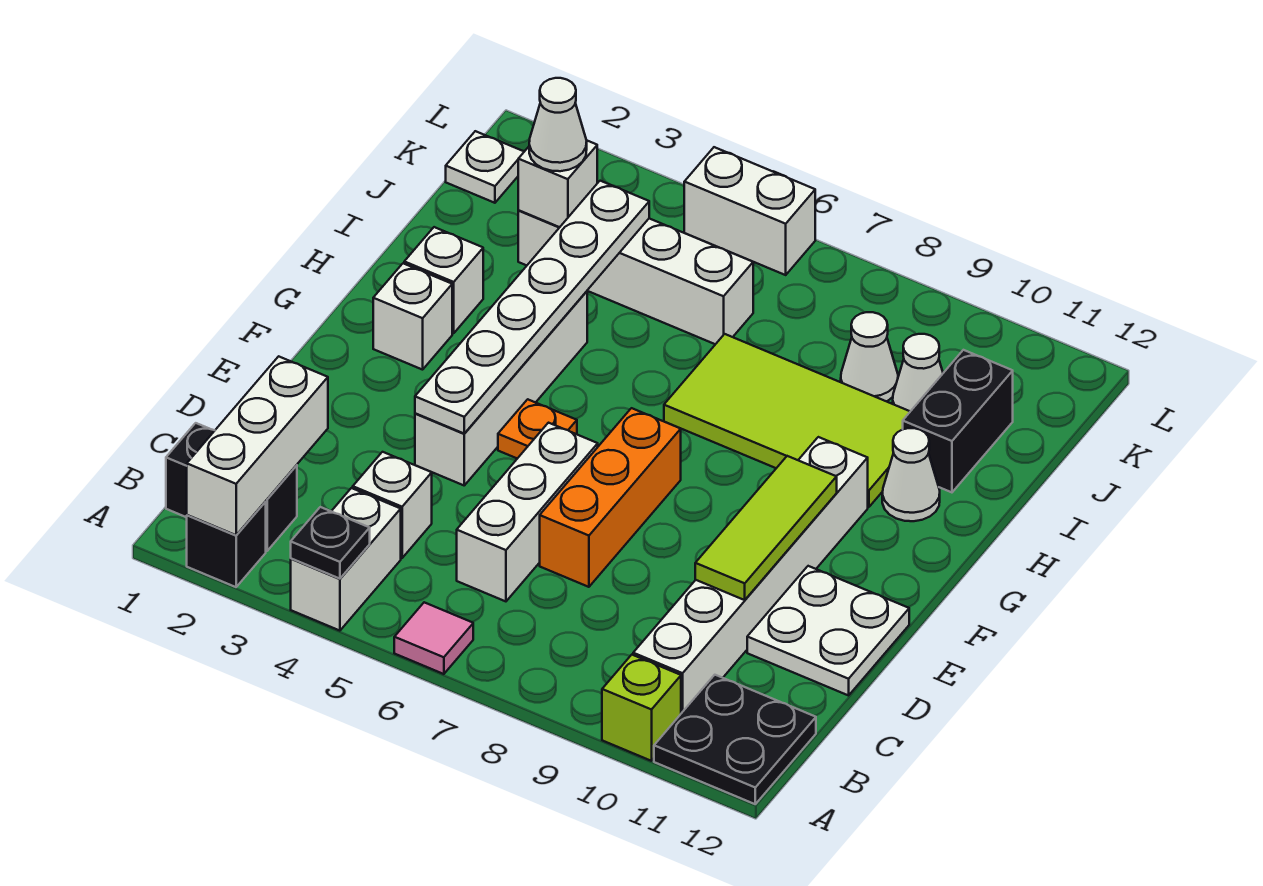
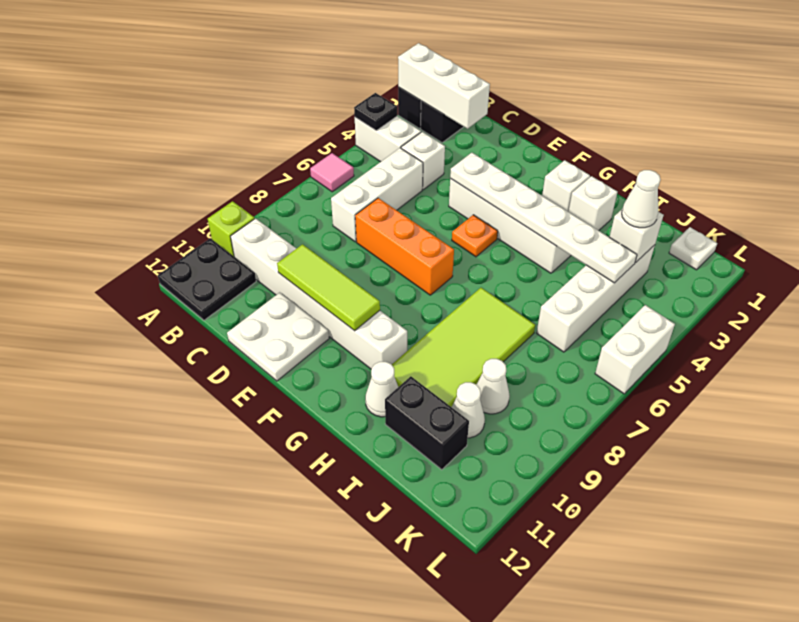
white brick C6:E6 level 1 -> white brick C5:C7 level 1

